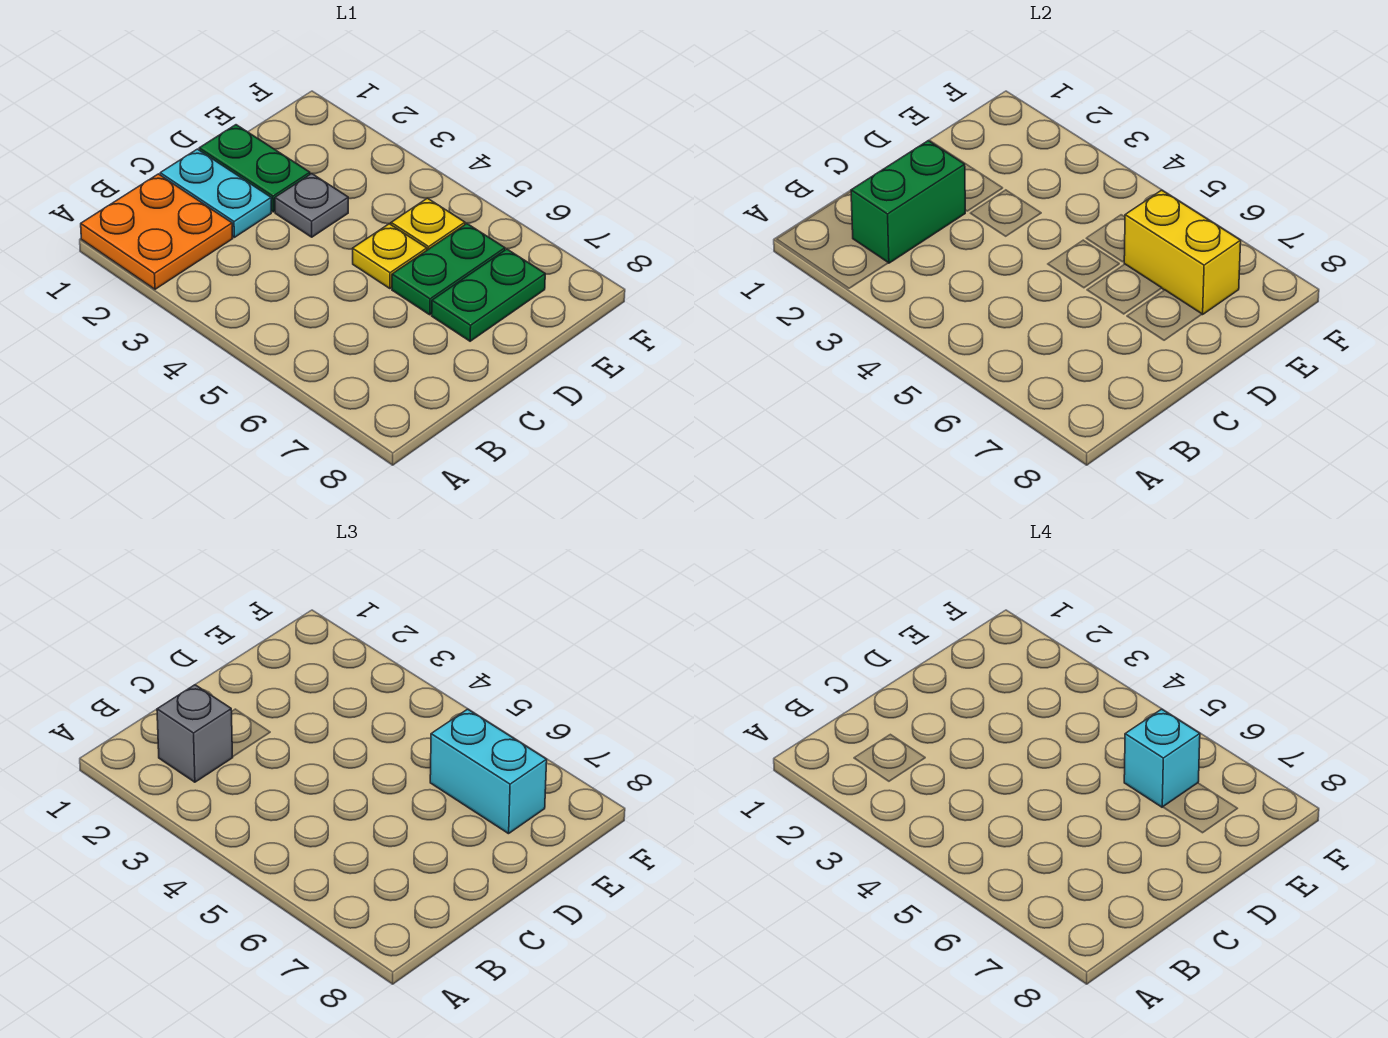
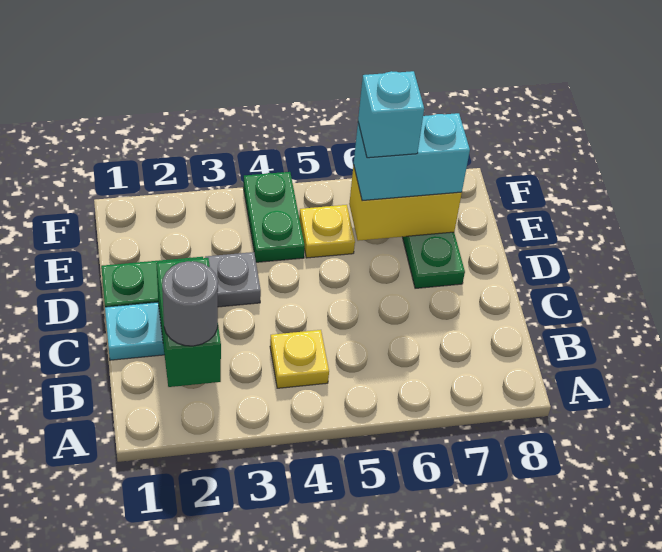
orange plate A1:B2 level 1 -> none
grey brick B2 level 3 -> grey round brick B2 level 3
yellow plate D5 level 1 -> yellow plate B4 level 1
green plate D6:E6 level 1 -> green plate E4:F4 level 1

